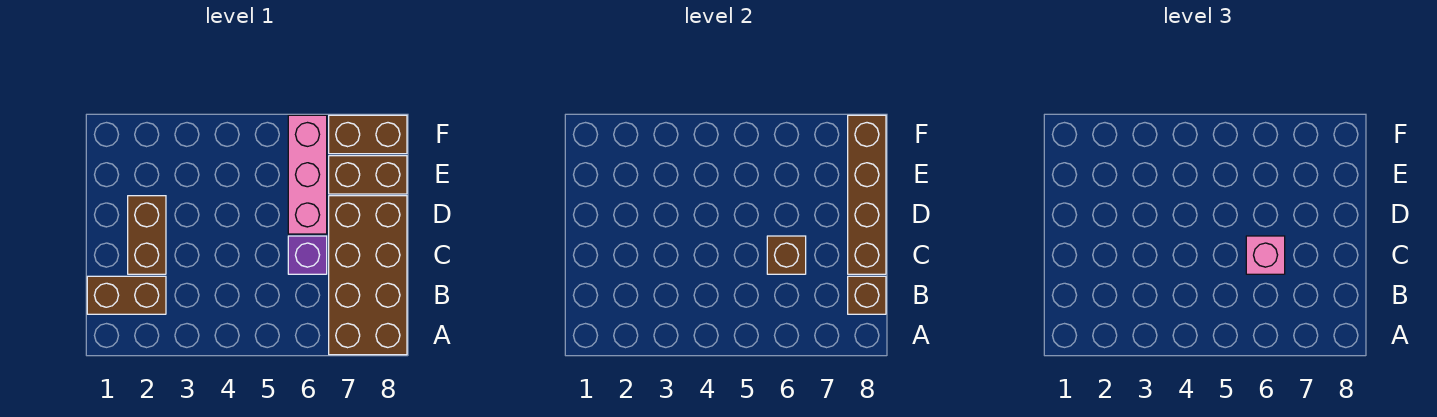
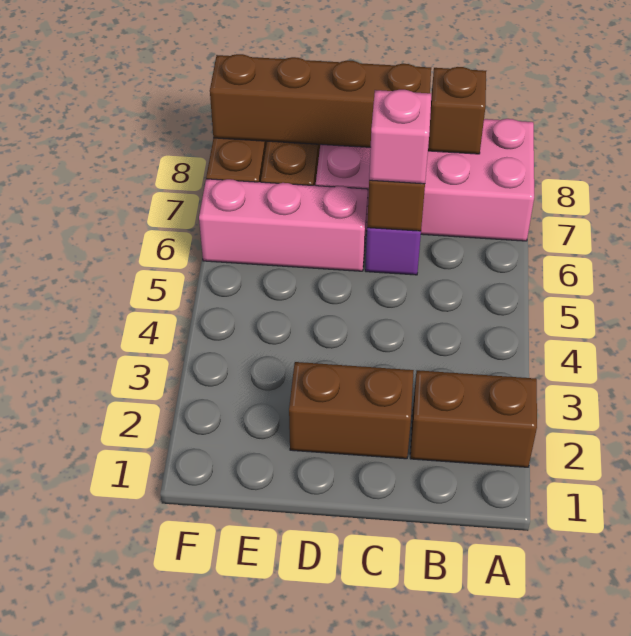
brown brick A7:D8 level 1 -> pink brick A7:D8 level 1
brown brick B1:B2 level 1 -> brown brick A2:B2 level 1

